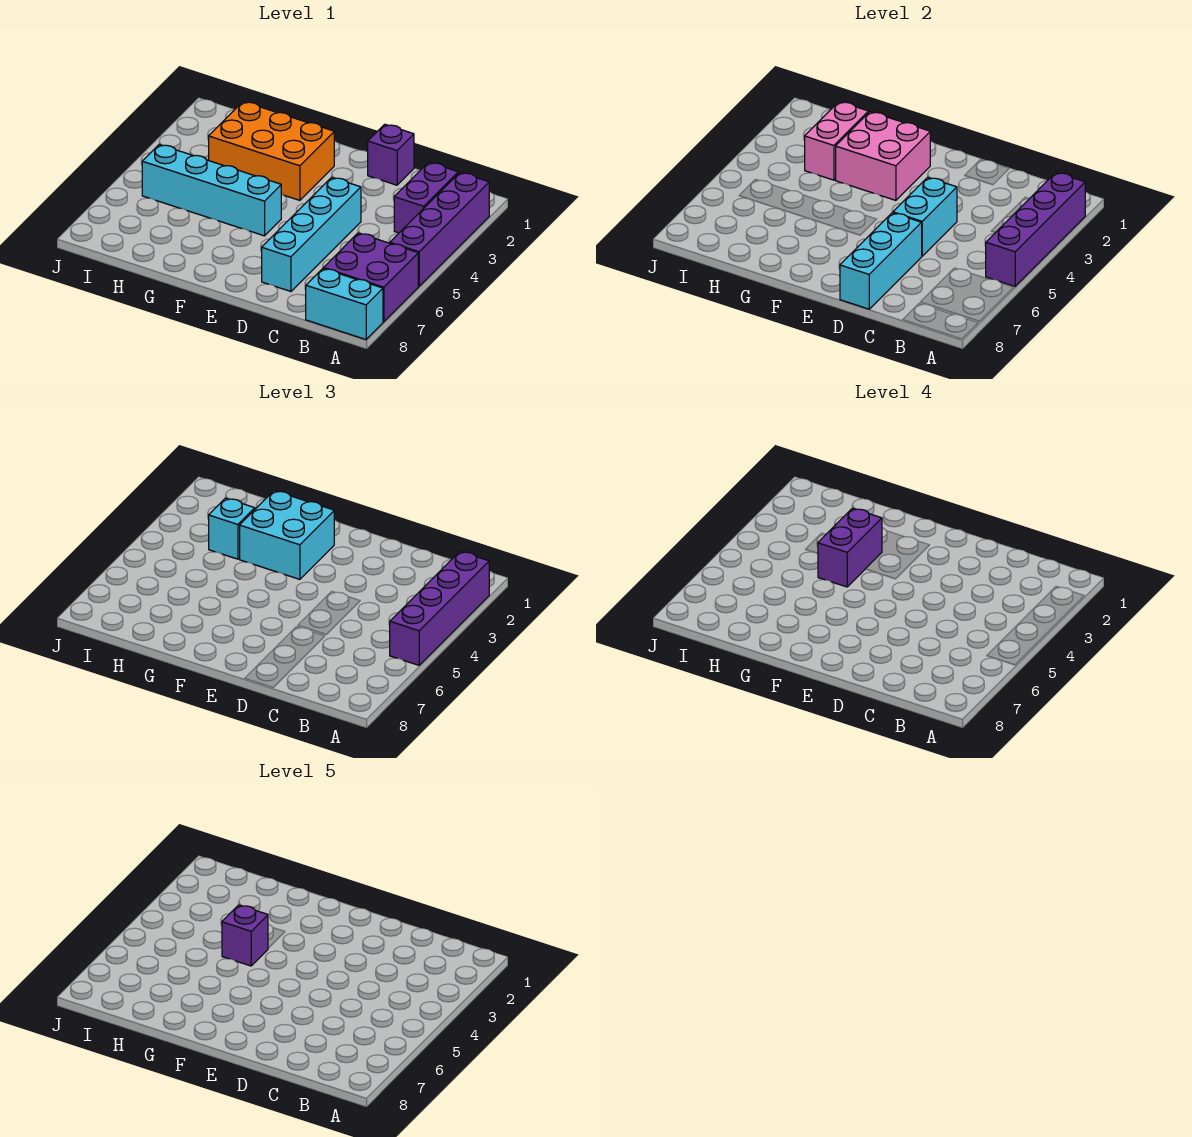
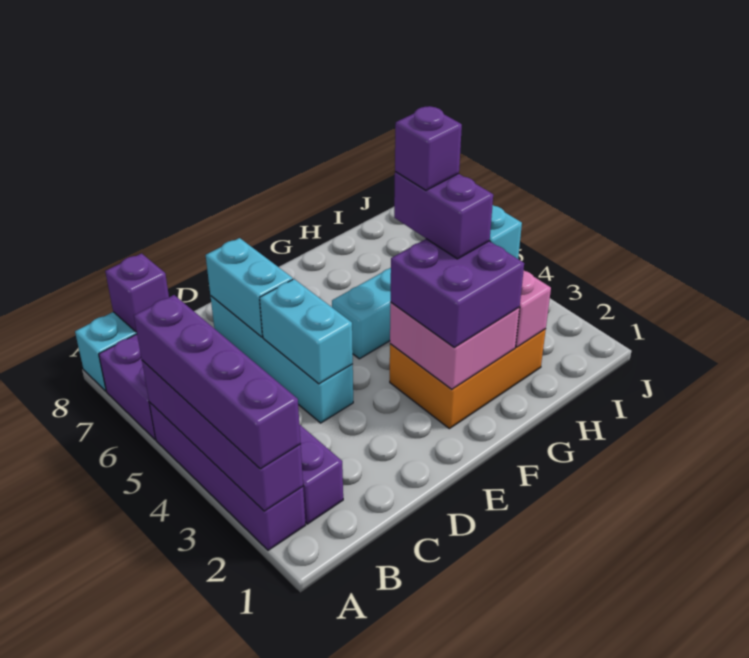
purple brick D1 level 1 -> purple brick B8 level 2
cyan brick D6:D8 level 2 -> cyan brick D6:D7 level 2
cyan brick F2:G3 level 3 -> purple brick F2:G3 level 3

